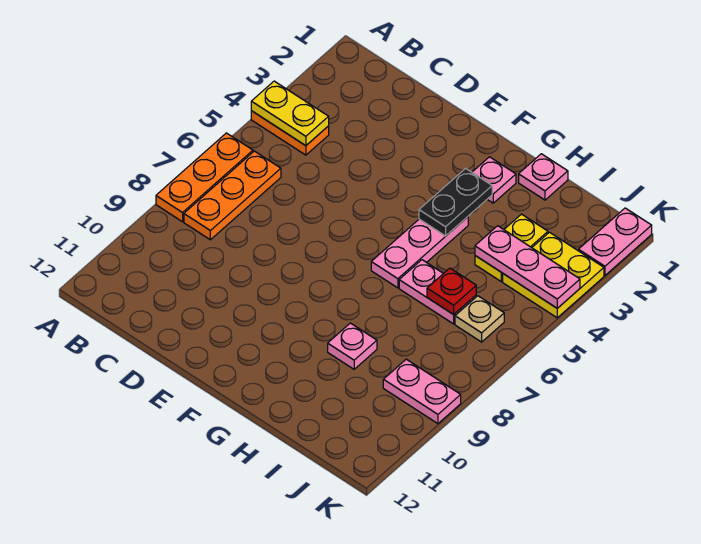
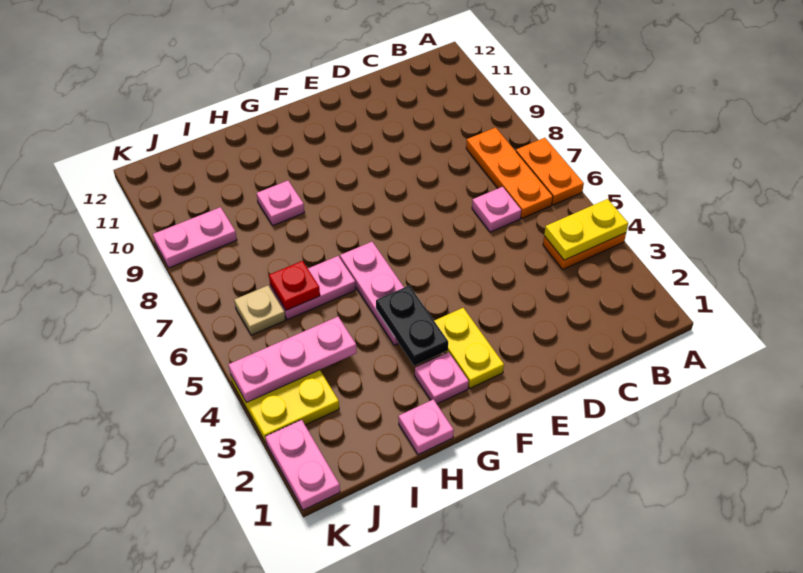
orange plate A6:A8 level 1 -> orange plate A6:A7 level 1
none -> pink plate C6 level 1
yellow plate I3:I4 level 1 -> yellow plate F2:F3 level 1

